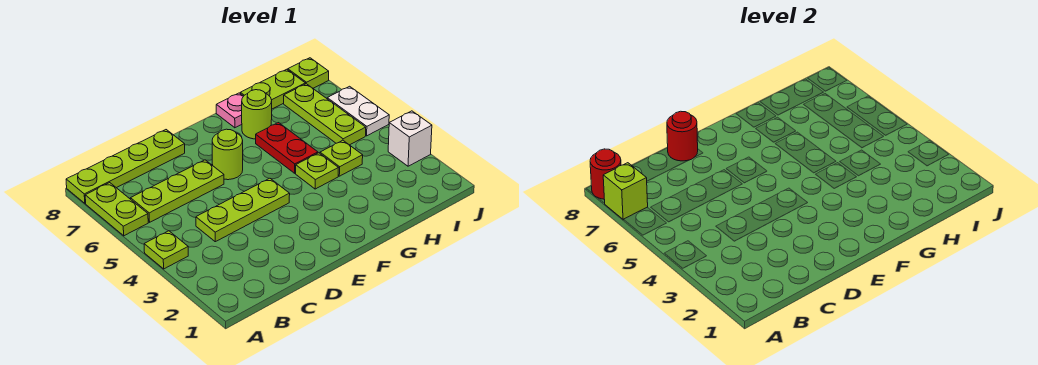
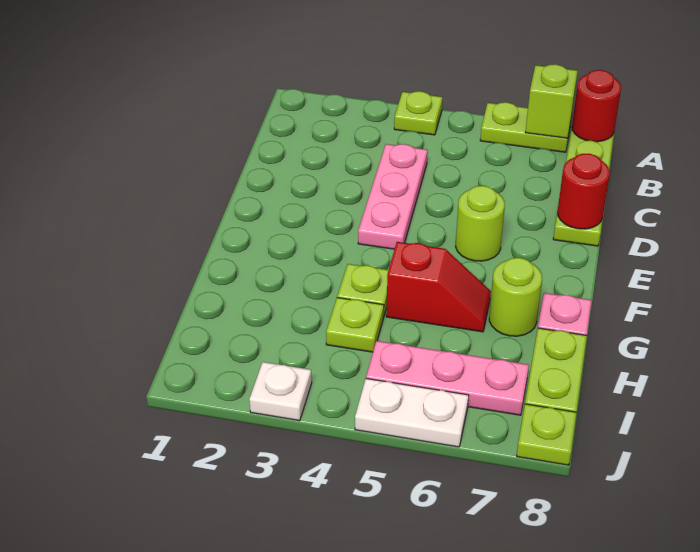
lime plate B6:D6 level 1 -> none
lime plate C4:E4 level 1 -> pink plate C4:E4 level 1
red plate G5:G6 level 1 -> red slope G5:G6 level 1 top 5
lime plate I5:I7 level 1 -> pink plate I5:I7 level 1
white brick J3 level 1 -> white plate J3 level 1

